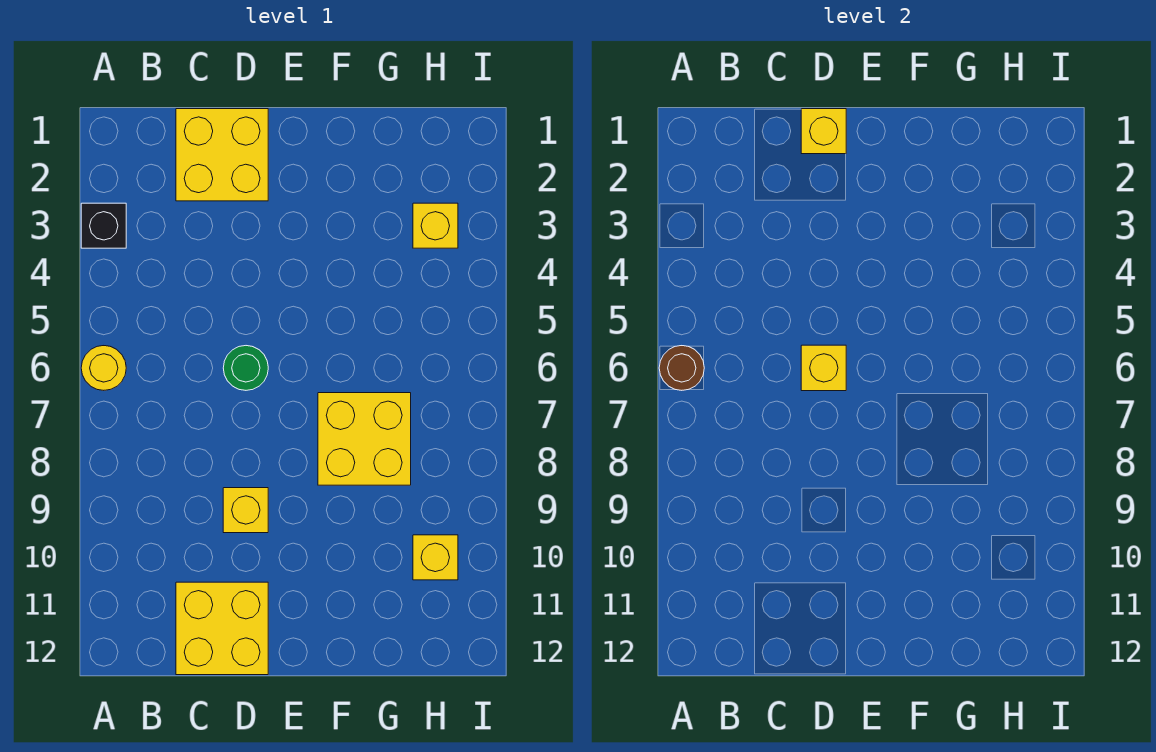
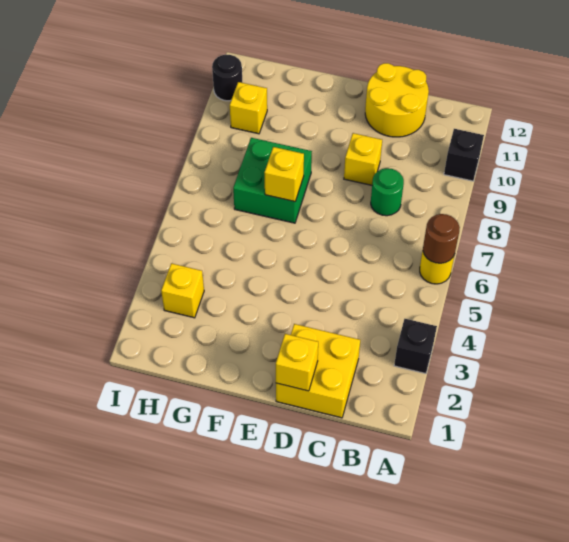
none -> black brick A10 level 1
yellow brick C11:D12 level 1 -> yellow round brick C11:D12 level 1
green round brick D6 level 1 -> green round brick C8 level 1
yellow brick D6 level 2 -> yellow brick F7 level 2
yellow brick F7:G8 level 1 -> green brick F7:G8 level 1
none -> black round brick I11 level 1

